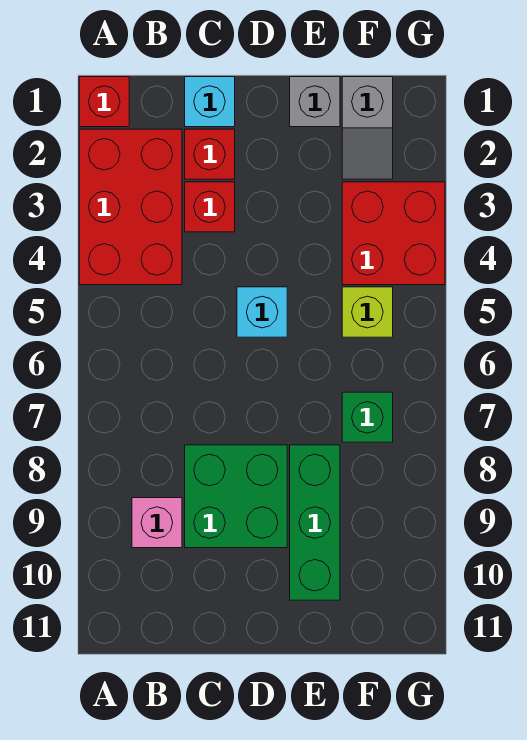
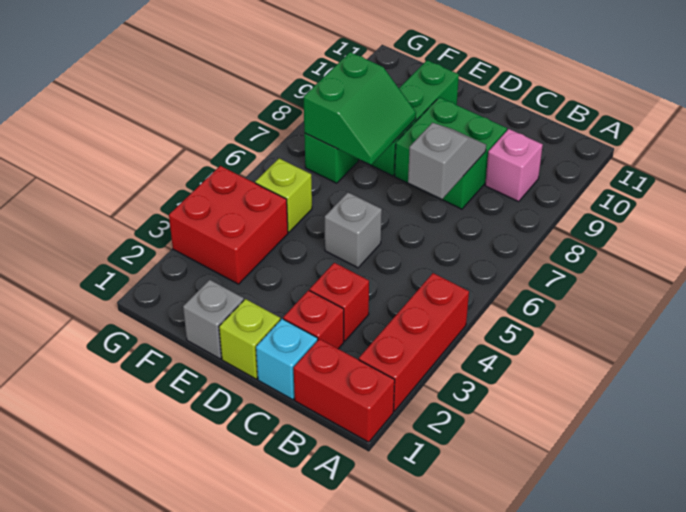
red brick A1 level 1 -> red brick A1:B1 level 1
red brick A2:B4 level 1 -> red brick A2:A4 level 1
none -> lime brick D1 level 1
cyan brick D5 level 1 -> grey brick D5 level 1
none -> green slope E7:F8 level 2 top F
grey slope F1:F2 level 1 top 1 -> grey slope C7:C8 level 2 top 7

